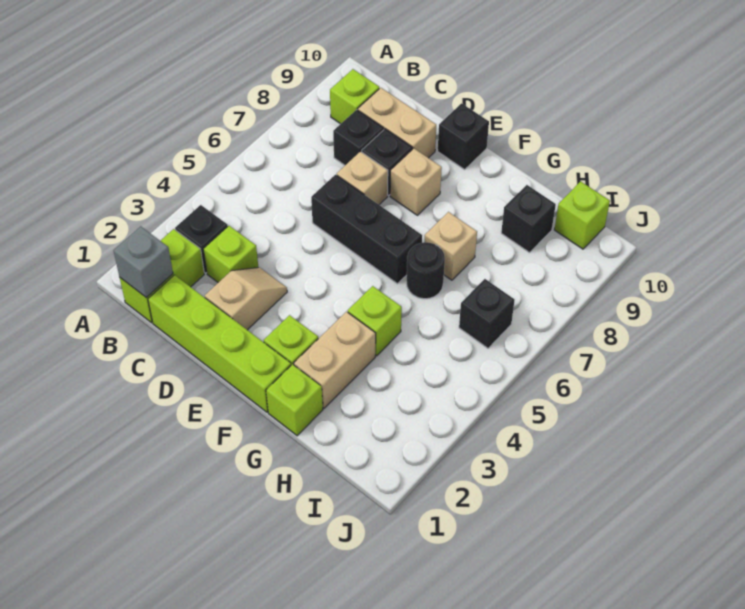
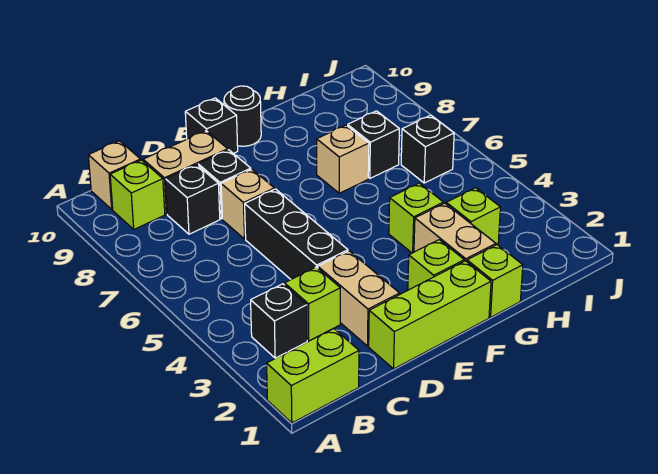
lime brick B1:B2 level 1 -> lime brick A1:B1 level 1
grey brick B1 level 2 -> none
lime brick C1:F1 level 1 -> lime brick D1:F1 level 1
tan slope D2:D3 level 1 top 2 -> tan brick D2:D3 level 1
black brick D6:F6 level 1 -> black brick D4:D6 level 1
tan brick E8 level 1 -> tan brick B10 level 1
black round brick G6 level 1 -> black round brick F10 level 1
black brick H9 level 1 -> black brick H7 level 1
lime brick I10 level 1 -> lime brick H3 level 1

